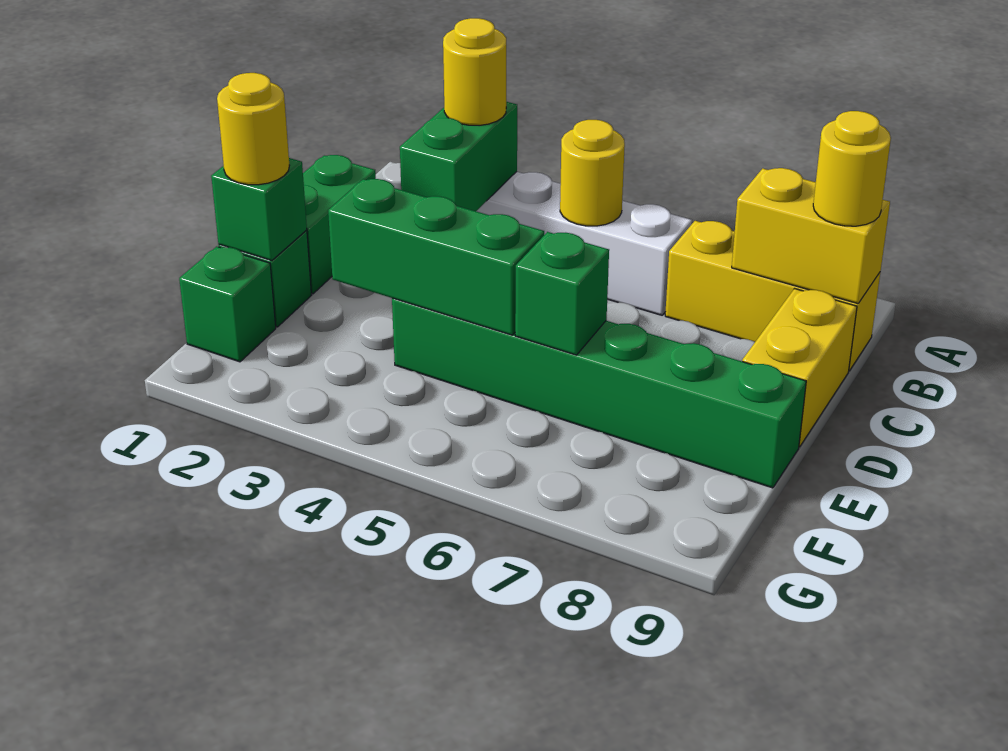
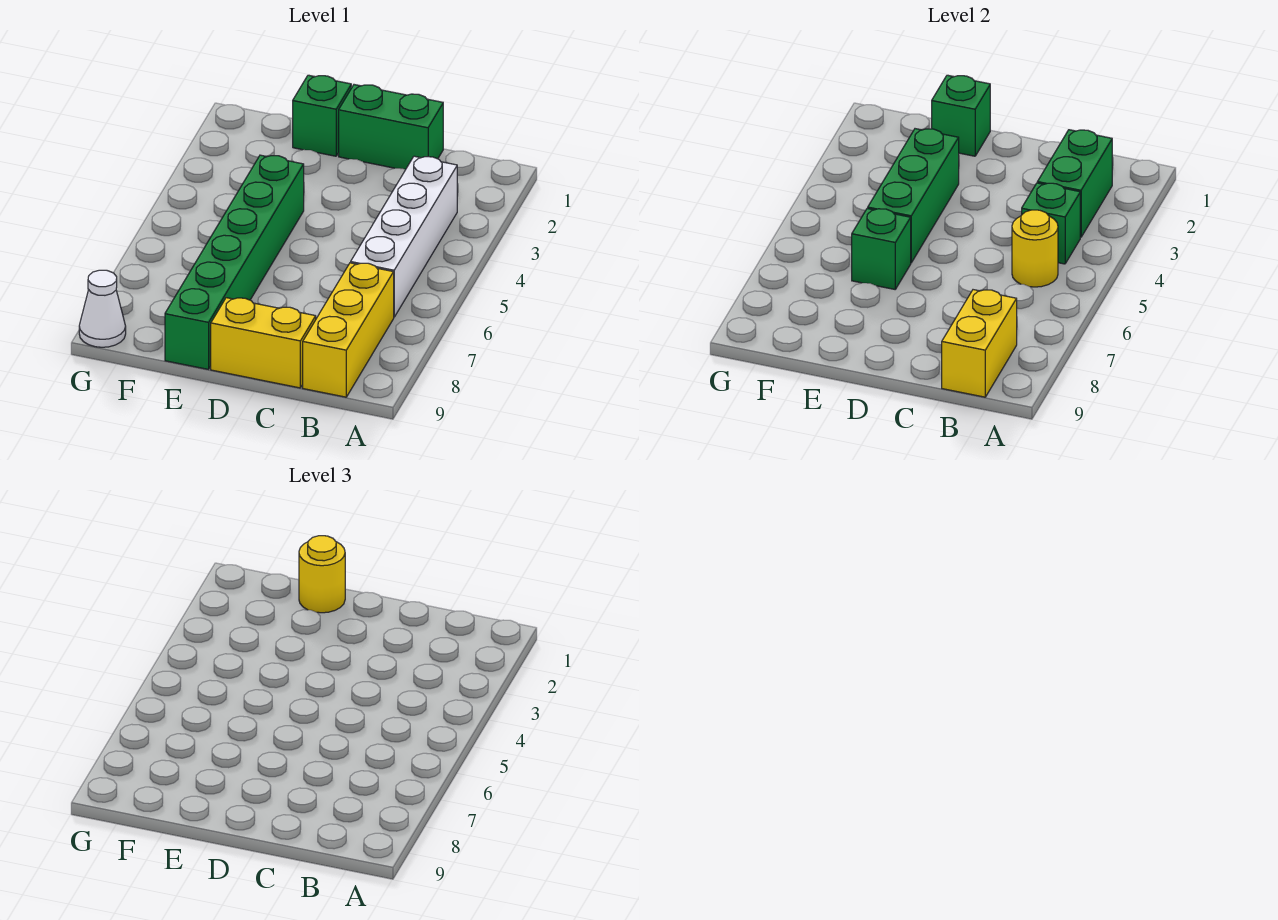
green brick B3:C3 level 2 -> green brick B2:B3 level 2
yellow round brick B3 level 3 -> none
yellow round brick B9 level 3 -> none
green brick F1 level 1 -> green brick B4 level 2
none -> white cone G9 level 1

